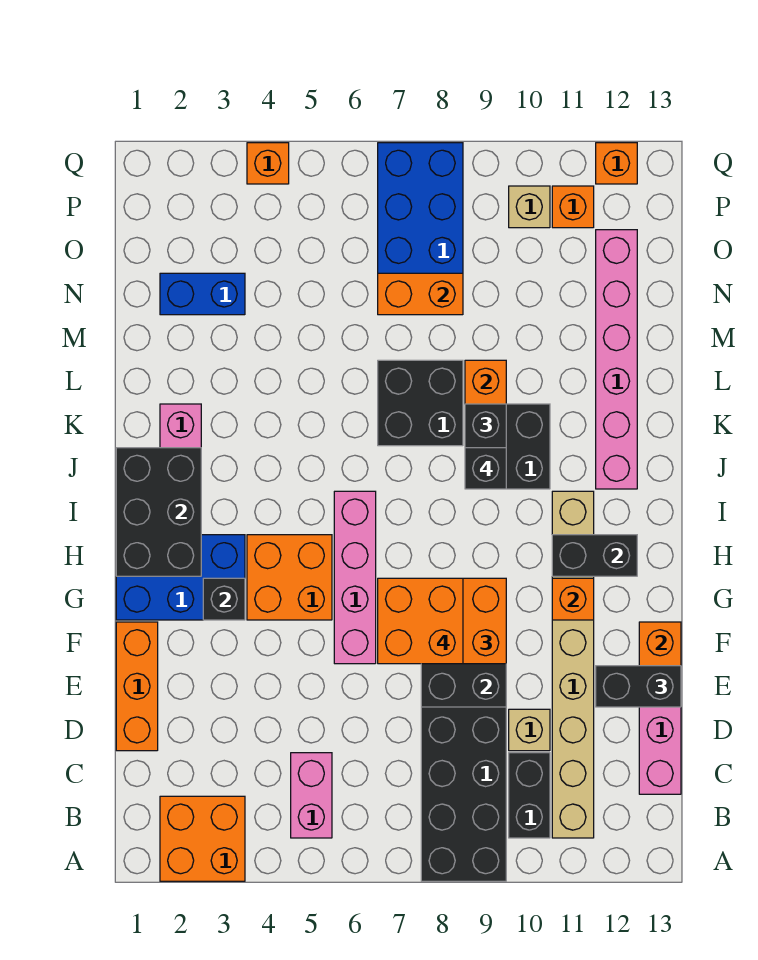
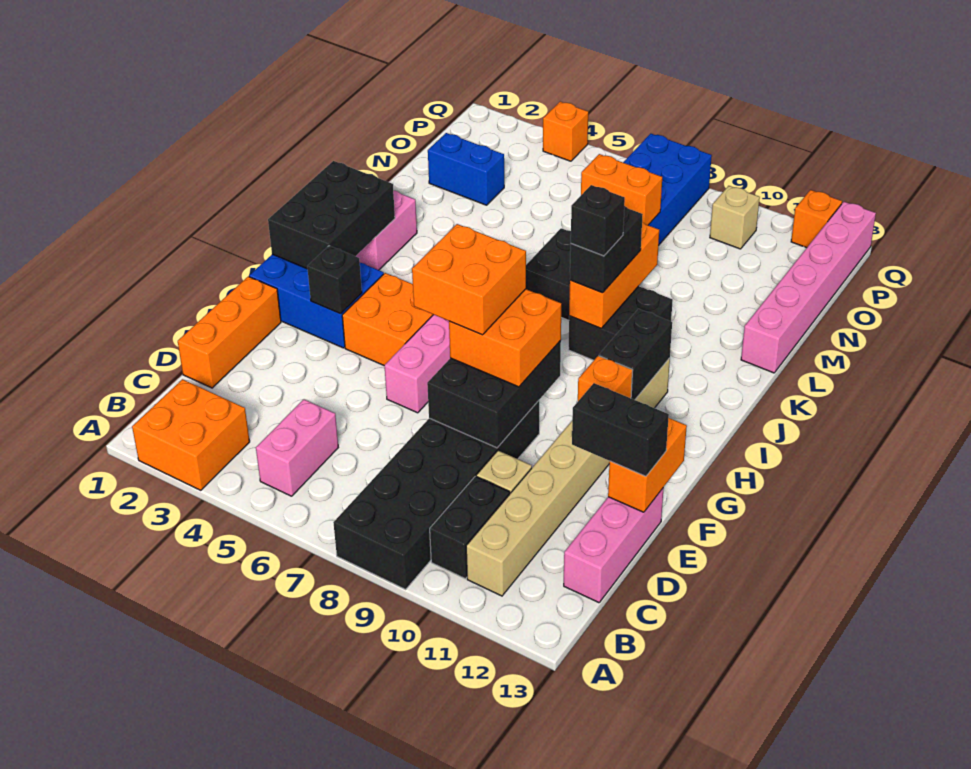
black brick H11:H12 level 2 -> black brick H11:I11 level 2
pink brick J12:O12 level 1 -> pink brick L13:Q13 level 1
orange brick P11 level 1 -> none

